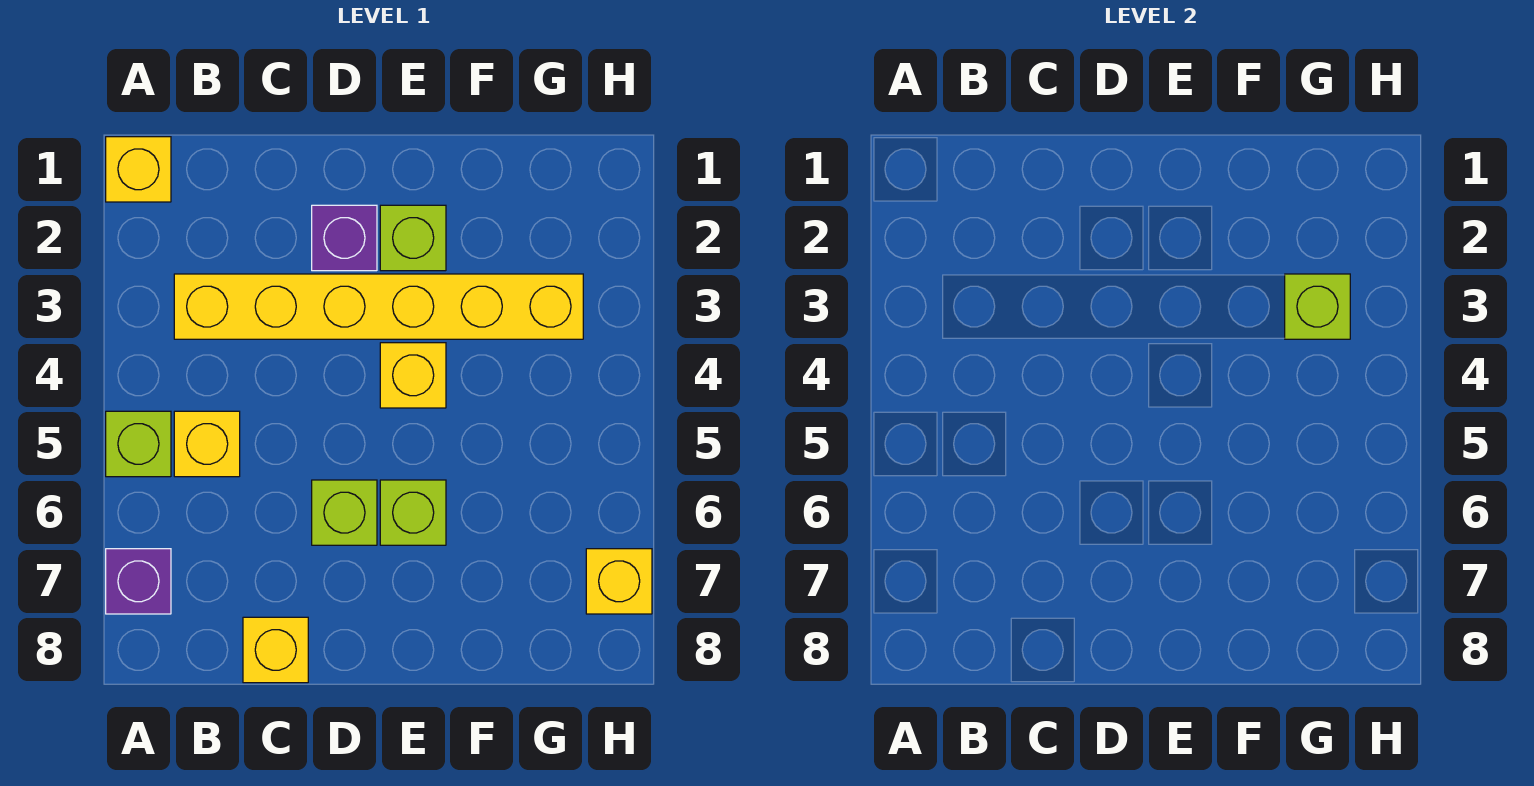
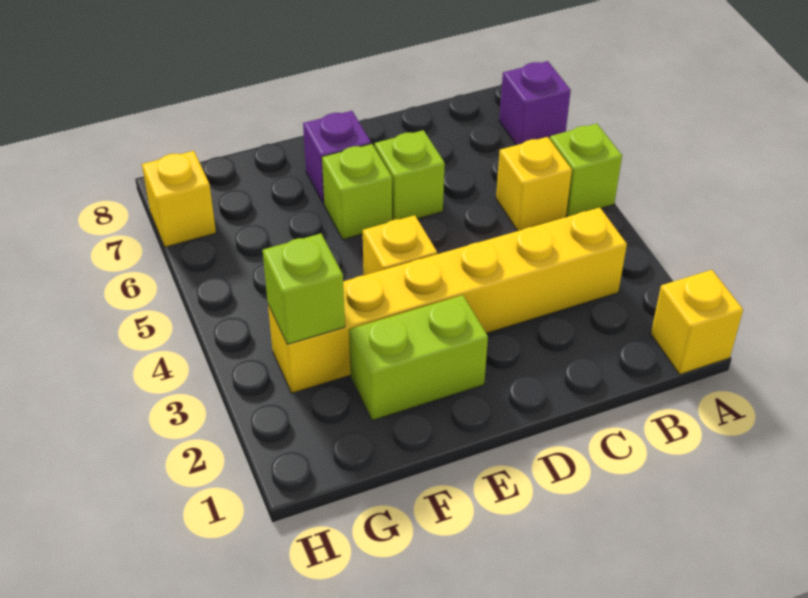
yellow brick C8 level 1 -> none
purple brick D2 level 1 -> purple brick E7 level 1
lime brick E2 level 1 -> lime brick E2:F2 level 1

